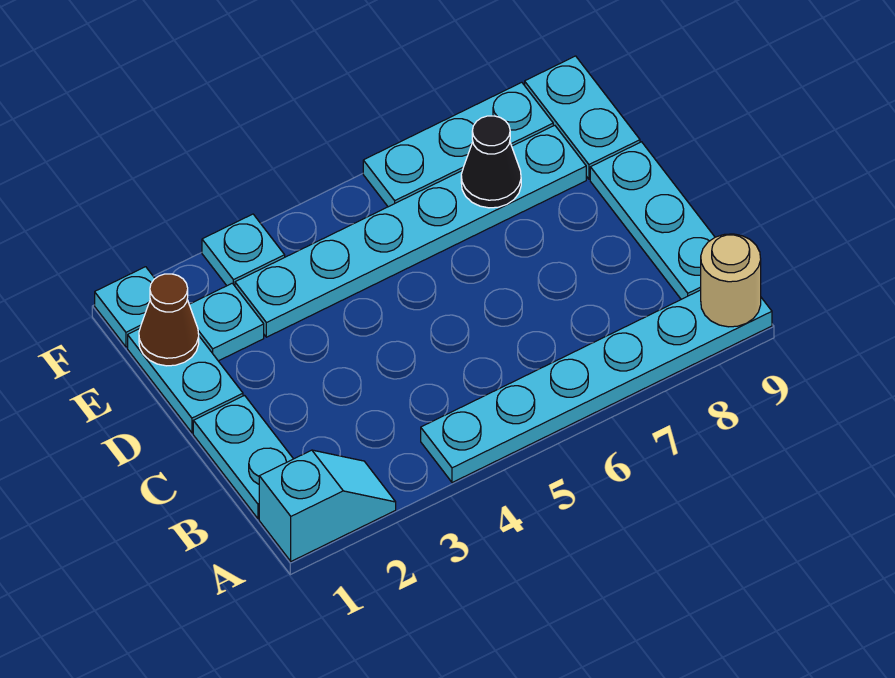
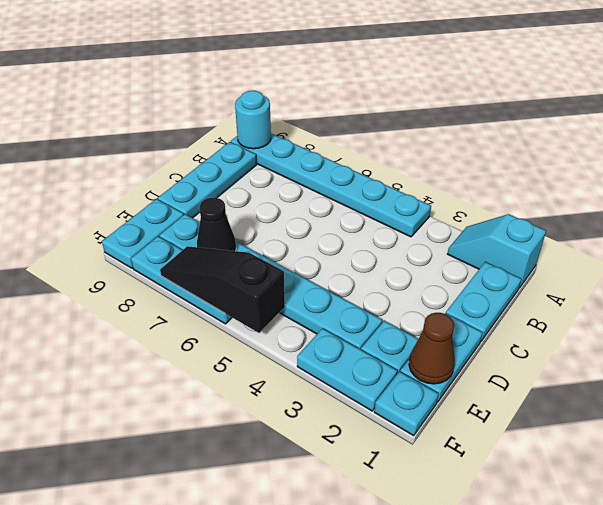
tan round brick A9 level 2 -> cyan round brick A9 level 2
cyan plate F3 level 1 -> cyan plate F2:F3 level 1
none -> black slope F5:F7 level 2 top 5

